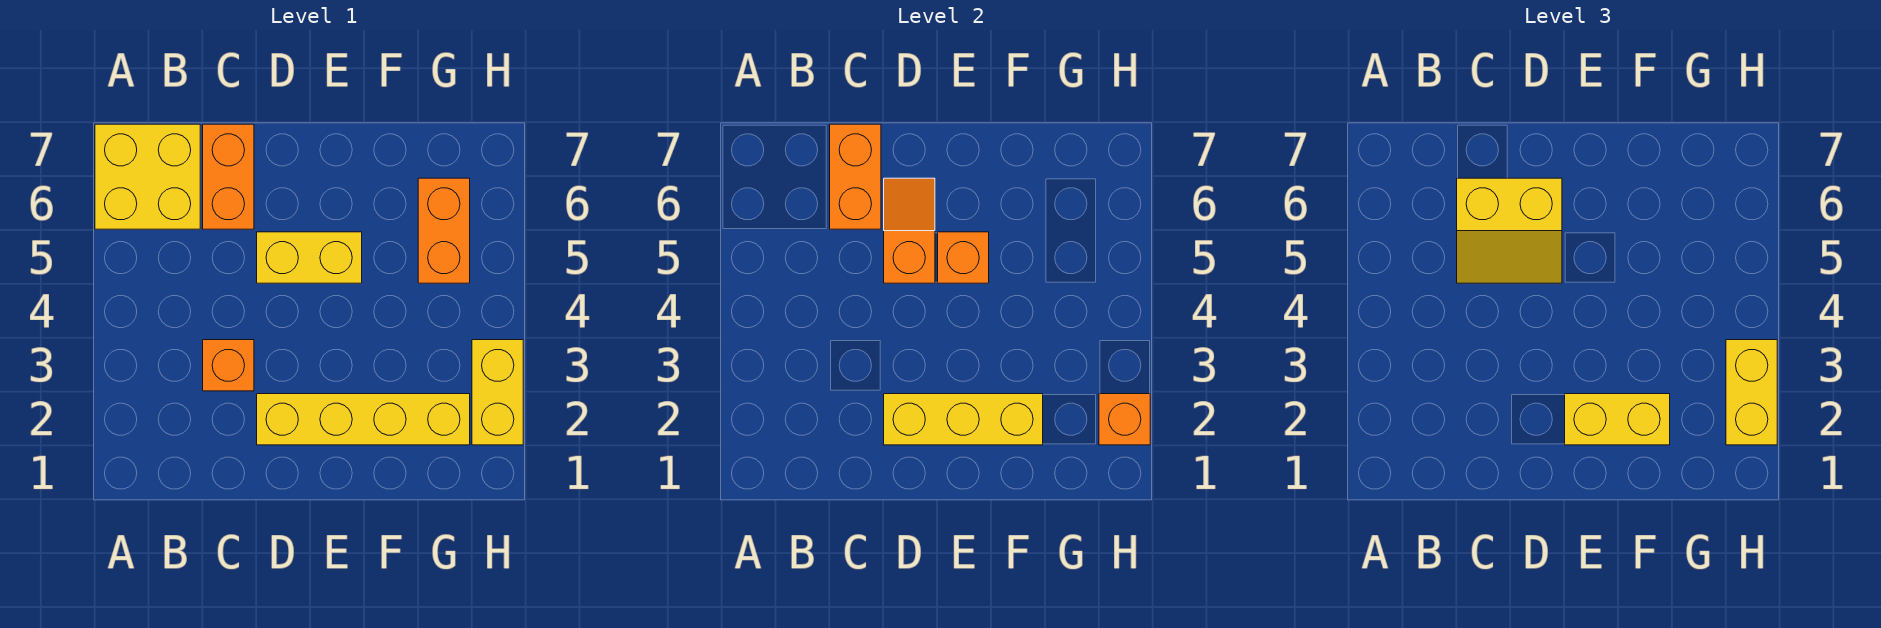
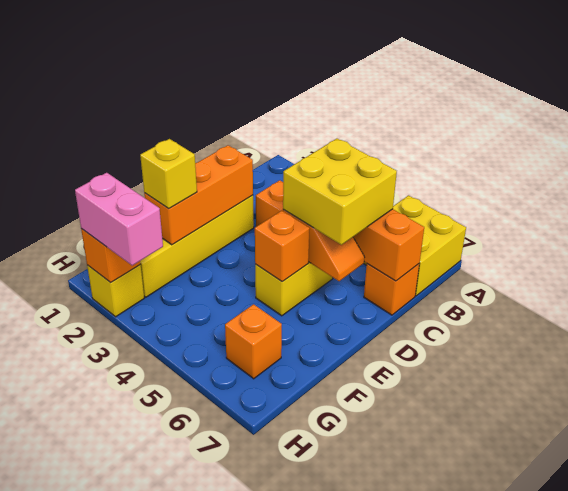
yellow slope C5:D6 level 3 top 6 -> yellow brick C5:D6 level 3
orange brick C6:C7 level 1 -> orange brick C7 level 1
yellow brick D2:F2 level 2 -> orange brick D2:F2 level 2
yellow brick E2:F2 level 3 -> yellow brick F2 level 3
orange brick G5:G6 level 1 -> orange brick G6 level 1
yellow brick H2:H3 level 1 -> yellow brick H2 level 1
yellow brick H2:H3 level 3 -> pink brick H2:H3 level 3

